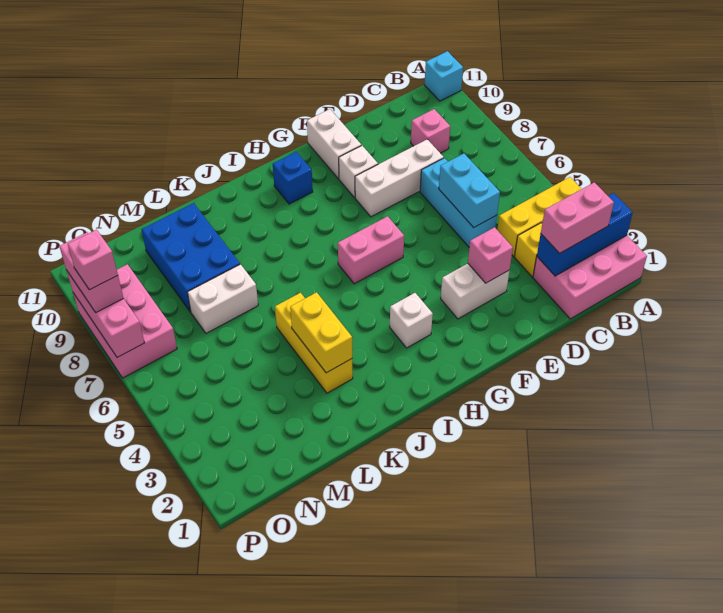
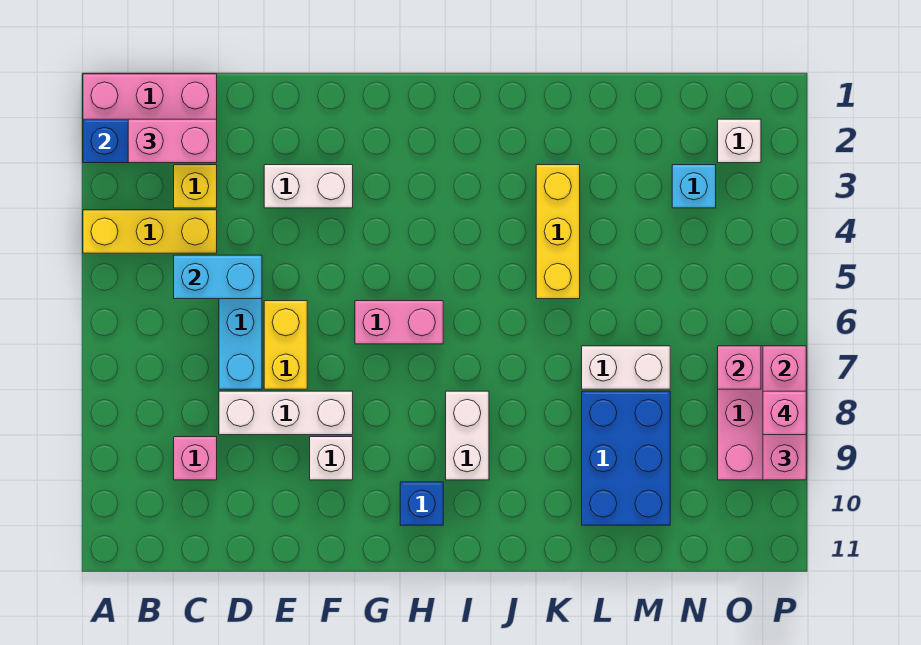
cyan brick A11 level 1 -> cyan brick N3 level 1
cyan brick D5:D6 level 2 -> cyan brick C5:D5 level 2
pink brick E3 level 2 -> pink brick O7 level 2
white brick F10:F11 level 1 -> white brick I8:I9 level 1
white brick H3 level 1 -> white brick O2 level 1
yellow brick K3:K4 level 2 -> yellow brick E6:E7 level 1

